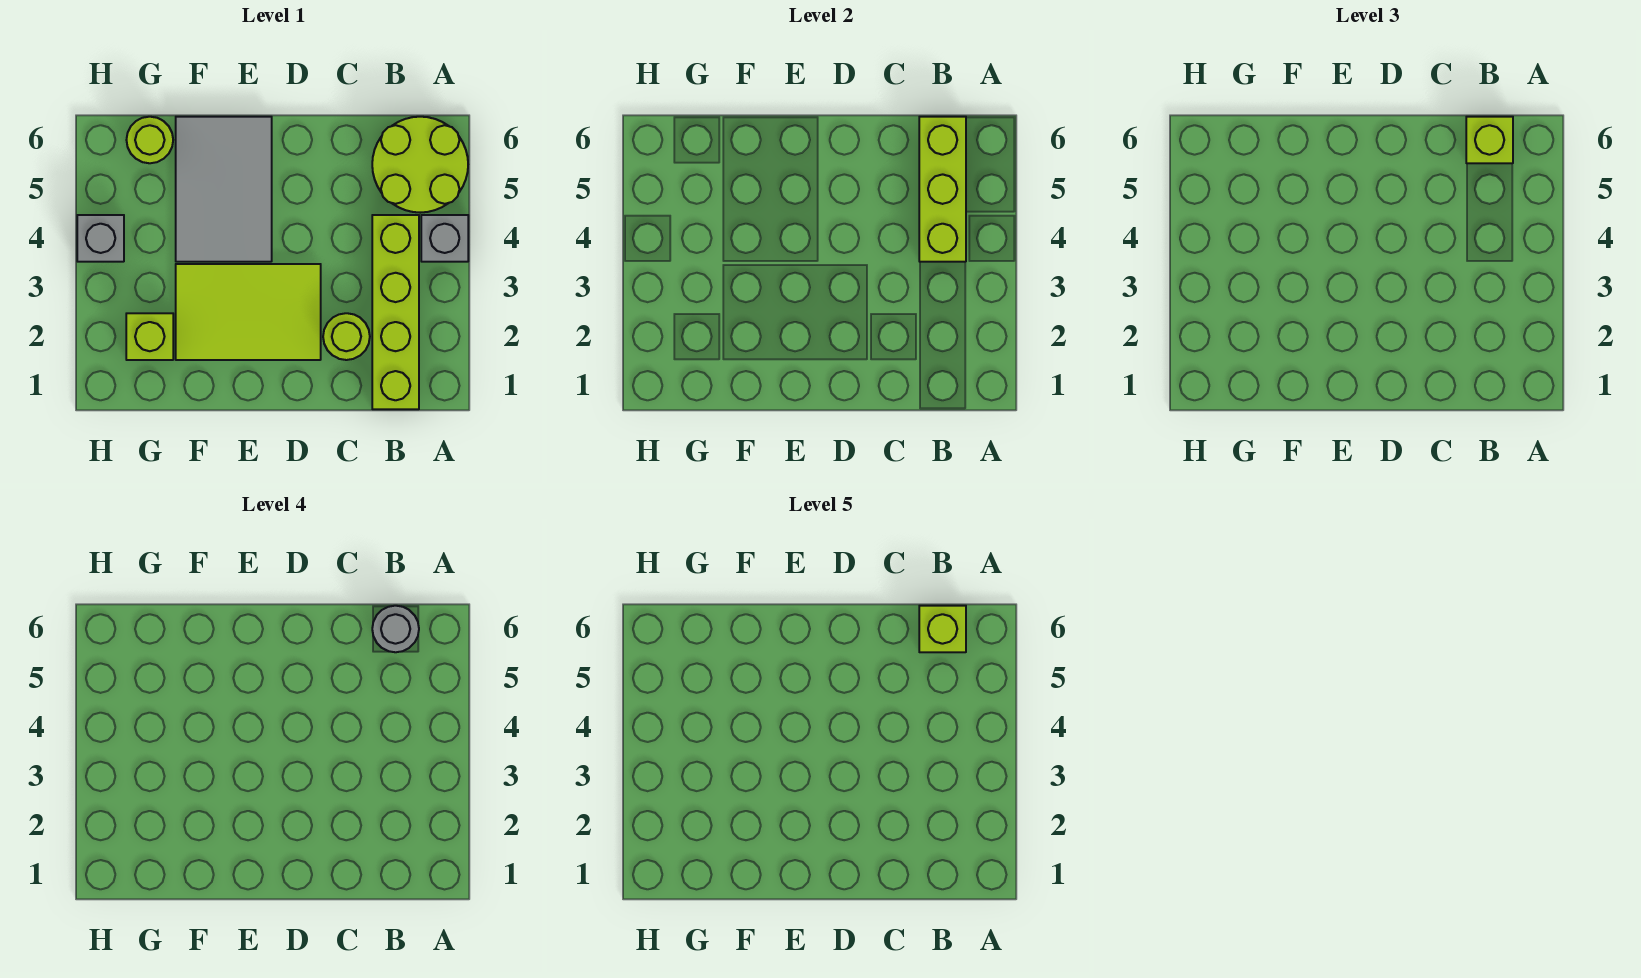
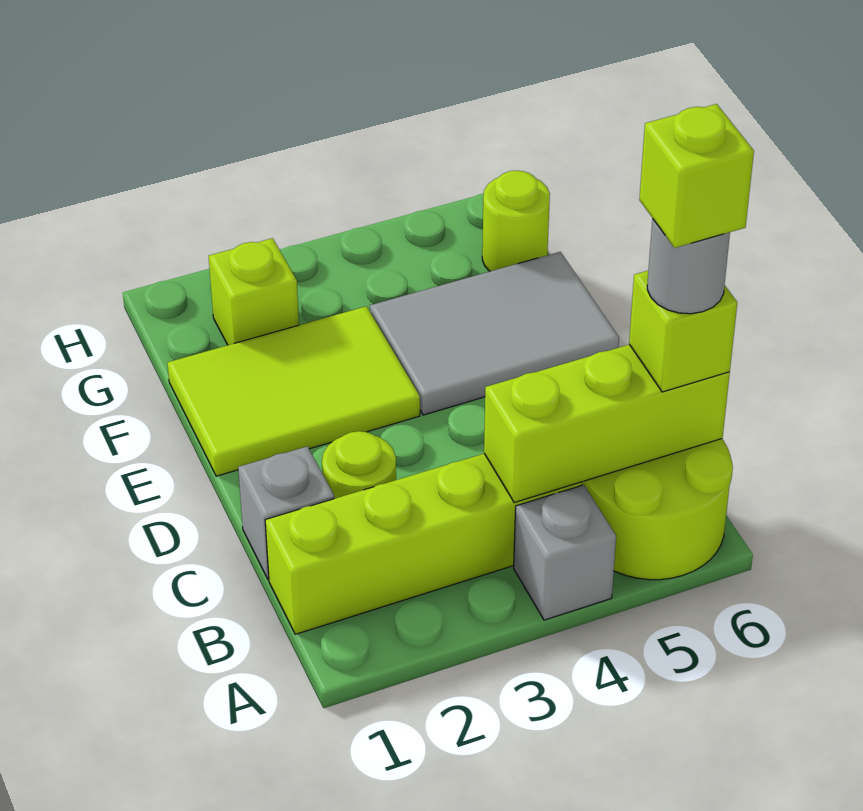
lime tile D2:F3 level 1 -> lime tile E1:F3 level 1
grey brick H4 level 1 -> grey brick C1 level 1

